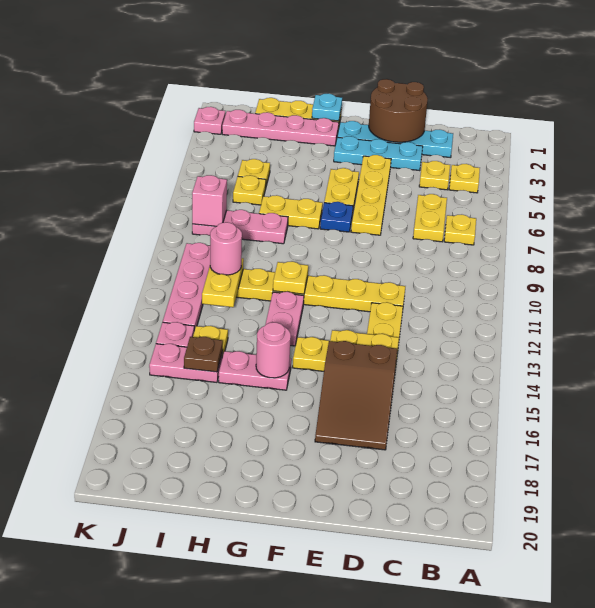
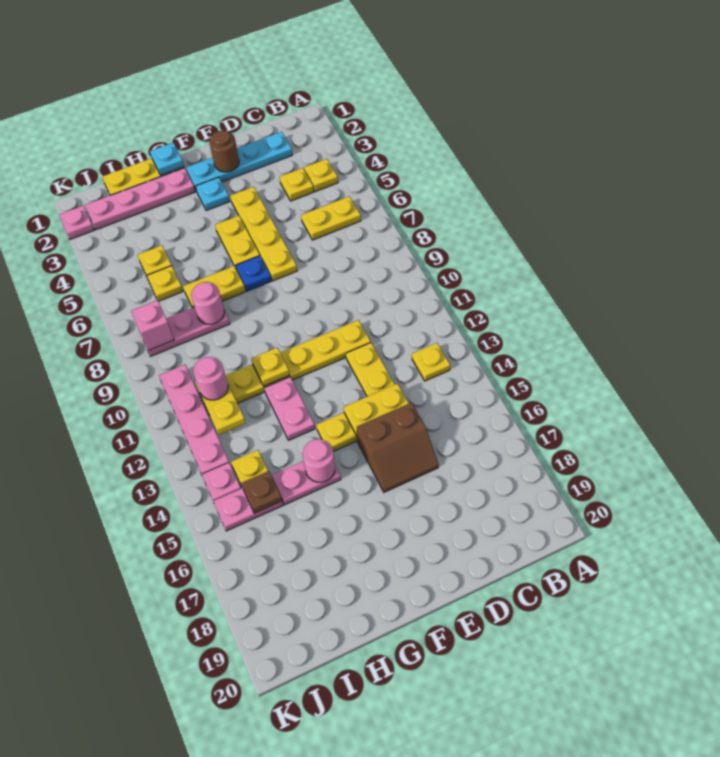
yellow plate B7 level 1 -> yellow plate B13 level 1
yellow plate C6:C7 level 1 -> yellow plate B6:C6 level 1
brown round brick D1:E2 level 2 -> brown round brick E2 level 2
cyan plate D3:F3 level 1 -> cyan plate F3 level 1
brown slope D15:E17 level 1 top 15 -> brown slope D15:E16 level 1 top 15
none -> pink round brick H8 level 2

